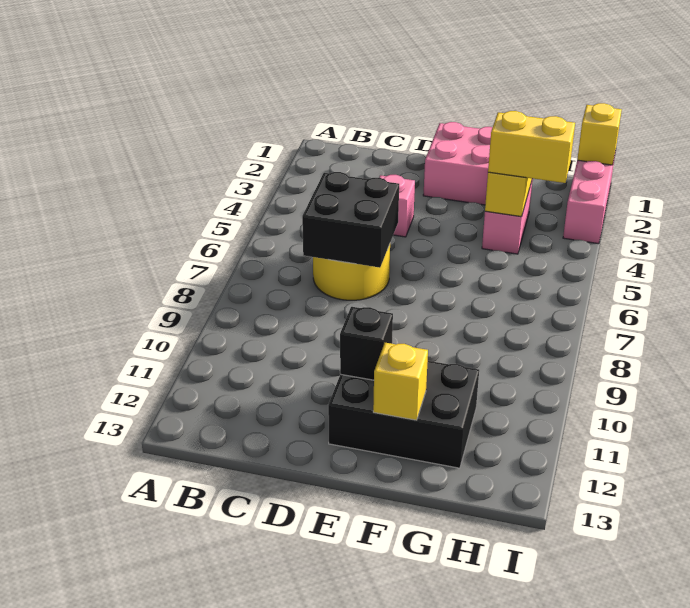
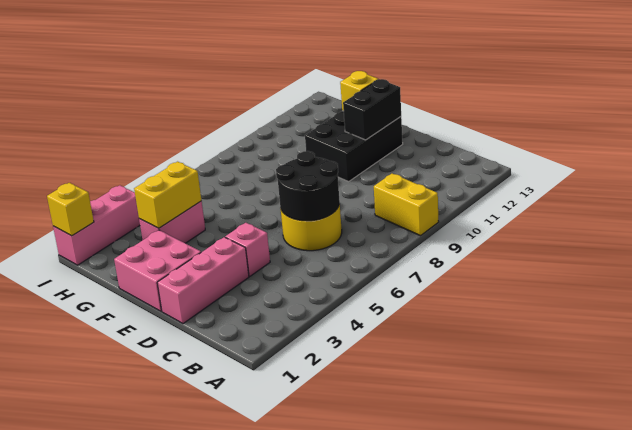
black brick C6:D7 level 2 -> black round brick C6:D7 level 2
none -> pink brick D1:D3 level 1
black brick E11:G12 level 1 -> black brick E10:F12 level 1
black brick E11 level 2 -> black brick E11:E12 level 2
yellow brick G4:H4 level 3 -> yellow brick A9:B9 level 1

